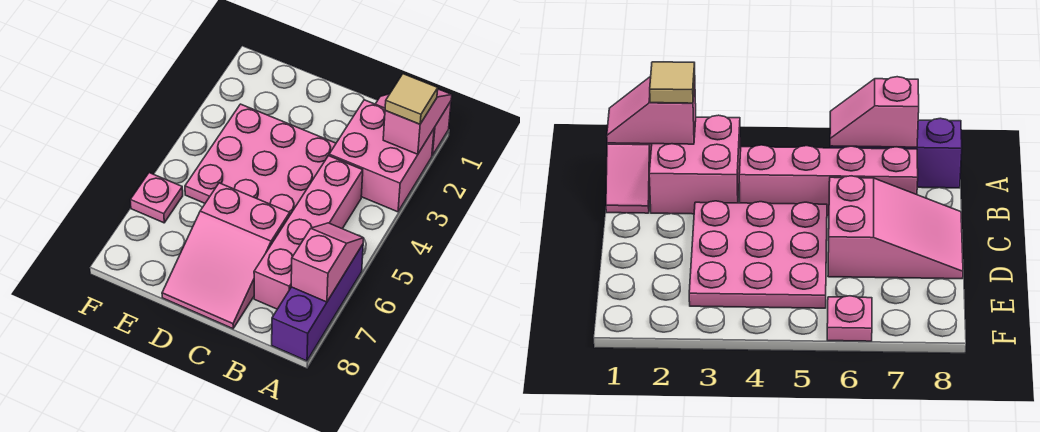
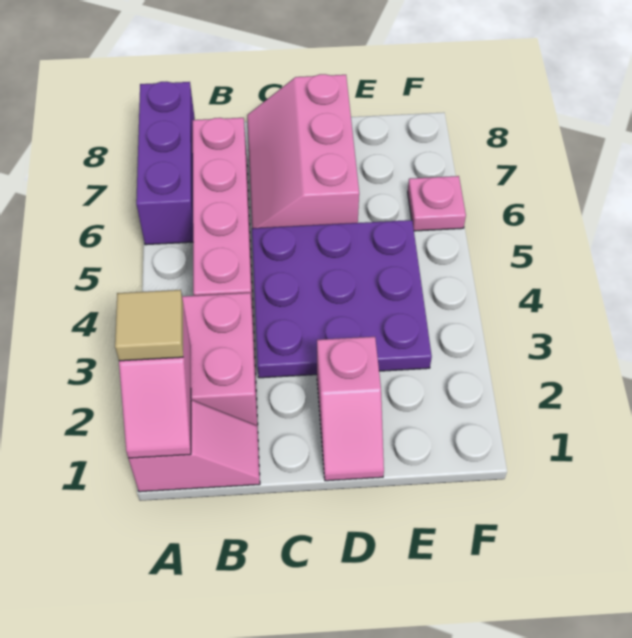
pink slope A6:A7 level 2 top 7 -> pink slope D1:D2 level 1 top 2
pink plate C3:E5 level 1 -> purple plate C3:E5 level 1
pink slope C6:D8 level 1 top 6 -> pink slope C6:D8 level 1 top D

